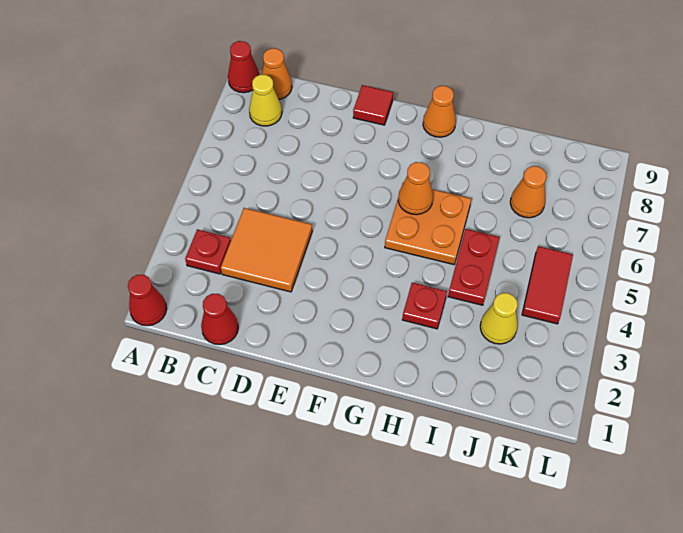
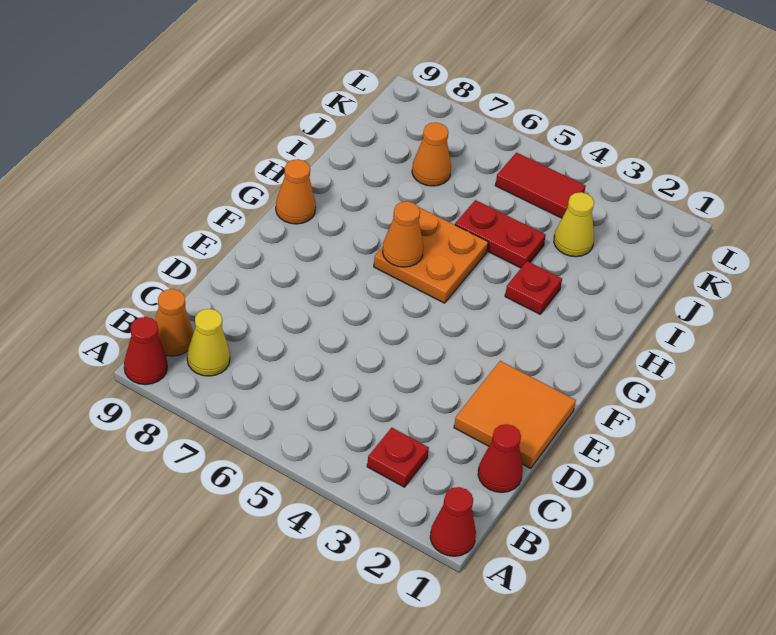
orange tile C3:D4 level 1 -> orange tile D1:E2 level 1
red tile E9 level 1 -> none

